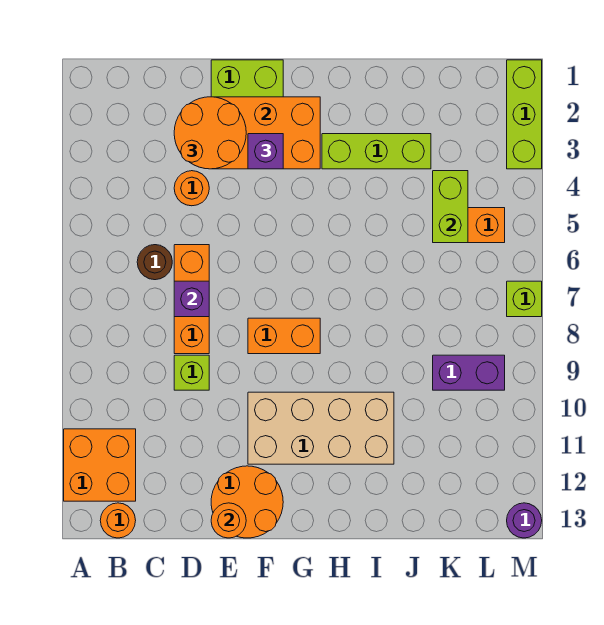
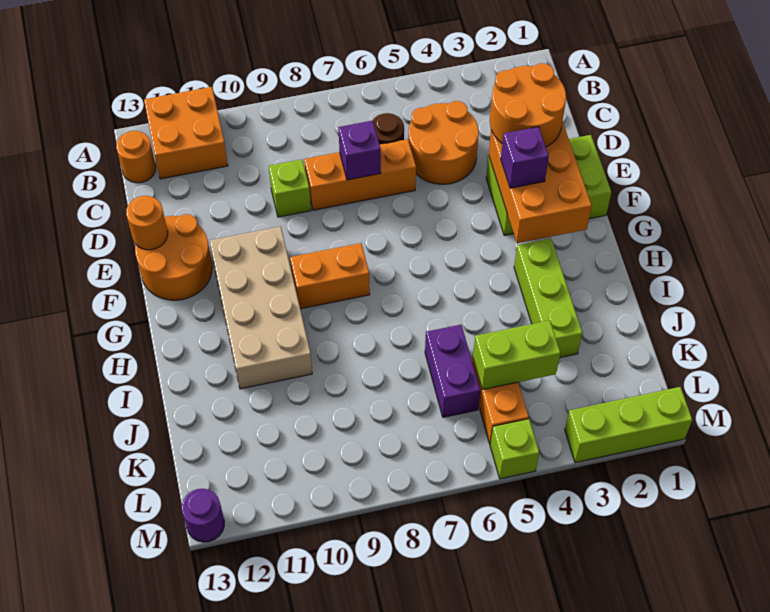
orange round brick D4 level 1 -> orange round brick C4:D5 level 1
orange brick F8:G8 level 1 -> orange brick G8:G9 level 1
purple brick K9:L9 level 1 -> purple brick J6:K6 level 1
lime brick M7 level 1 -> lime brick M5 level 1

